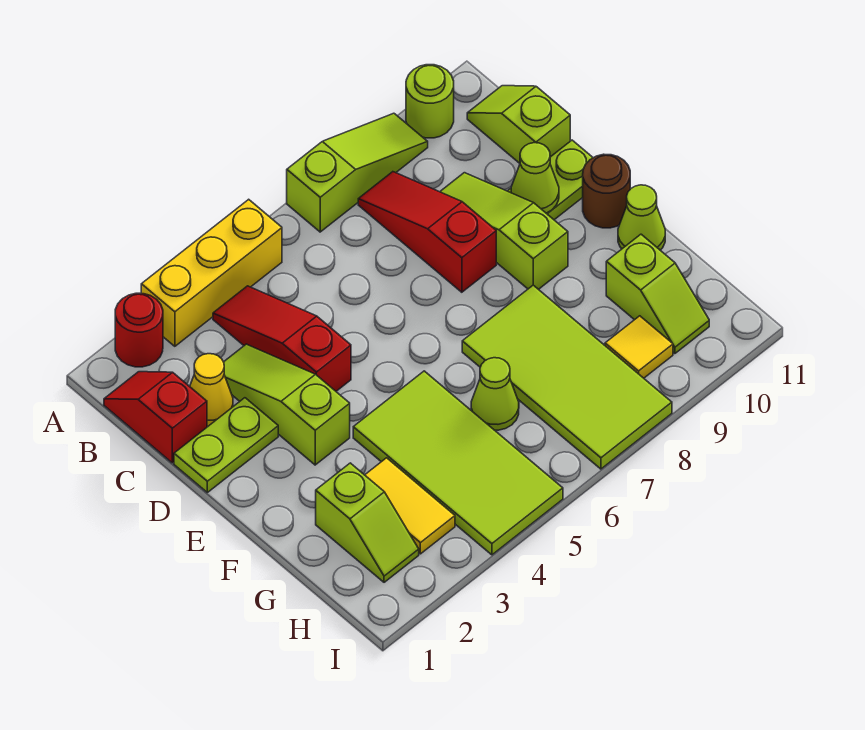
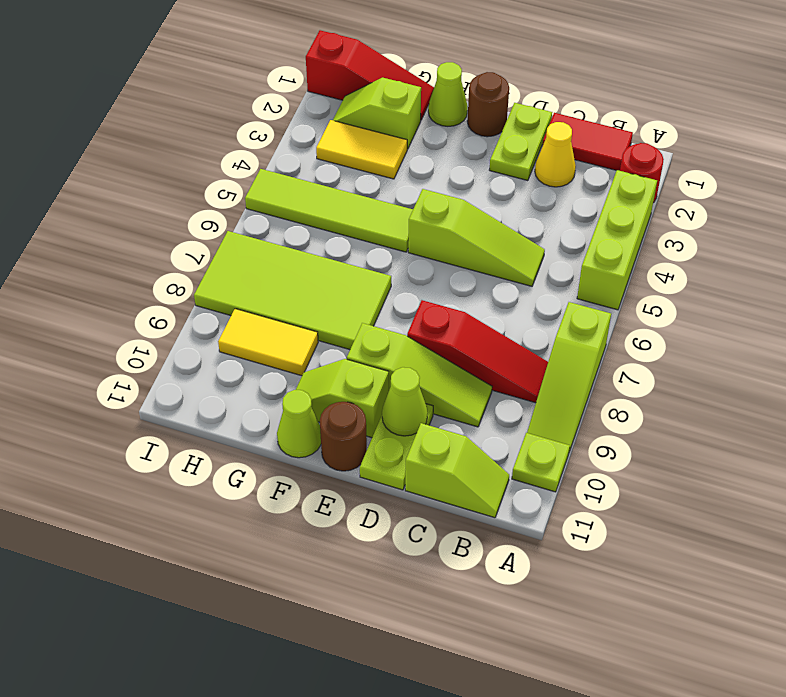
yellow brick A3:A5 level 1 -> lime brick A3:A5 level 1
lime round brick A10 level 1 -> lime plate A10 level 1
red slope B1:C1 level 1 top C -> red tile B1:C1 level 1
red slope B4:D4 level 1 top D -> red slope G1:I1 level 1 top I
lime slope C3:E3 level 1 top E -> lime slope C5:E5 level 1 top E
none -> brown round brick E1 level 1
lime tile F4:I5 level 1 -> lime tile F5:I5 level 1
lime cone G6 level 1 -> lime cone F1 level 1
lime slope G10:H10 level 1 top G -> lime slope E10:F10 level 1 top E
yellow tile H9 level 1 -> yellow tile G9:H9 level 1

